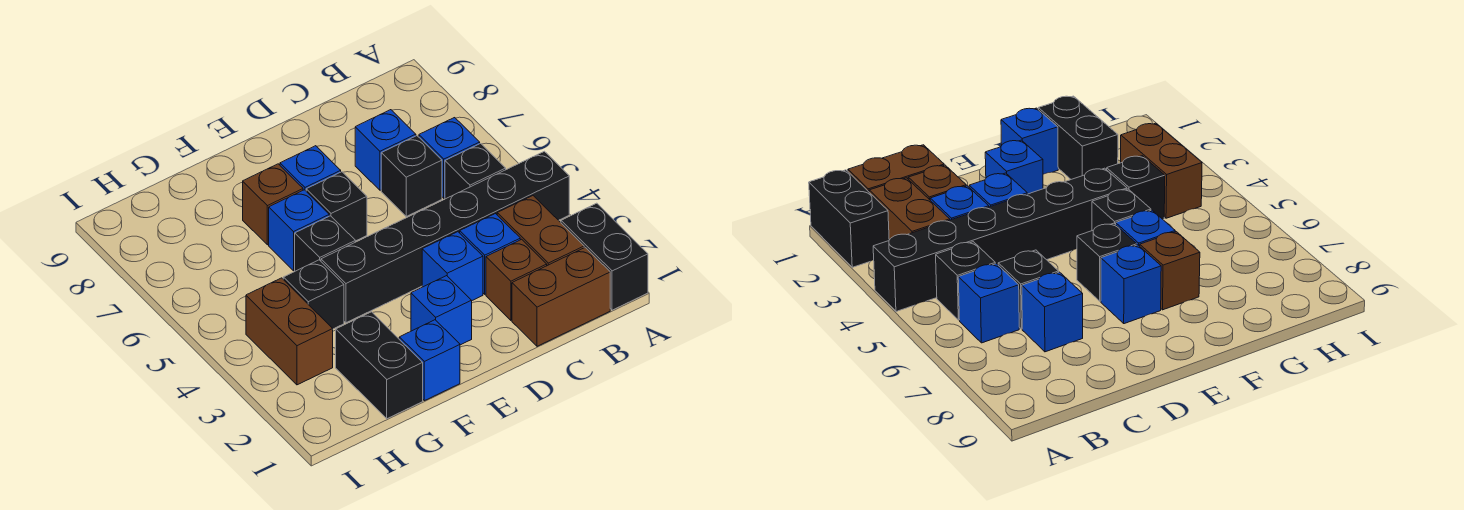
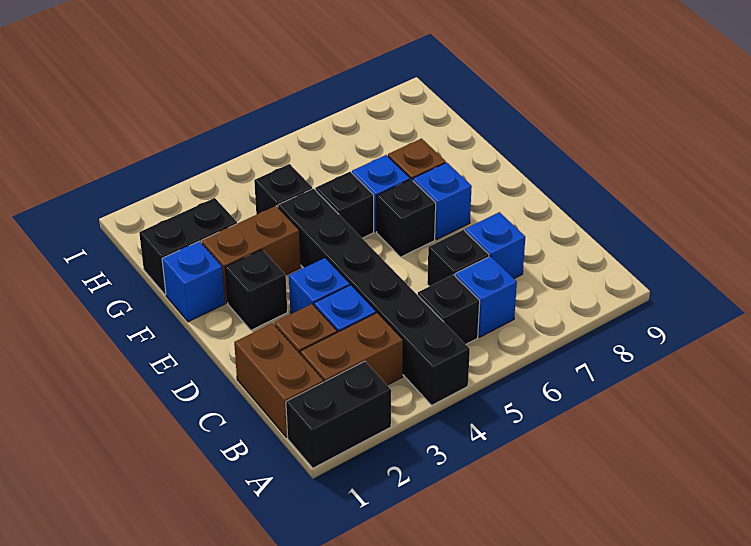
blue brick E2 level 1 -> black brick E2 level 1
brown brick H3:H4 level 1 -> brown brick F2:F3 level 1

